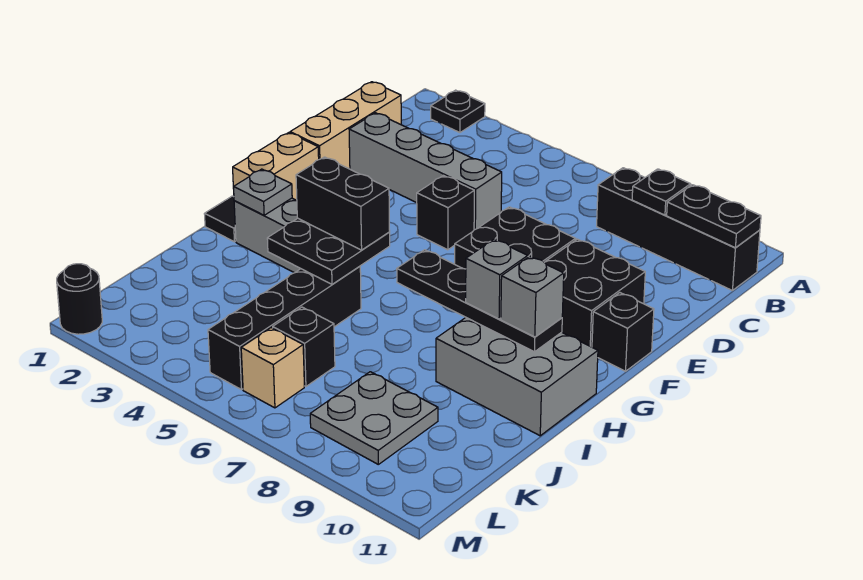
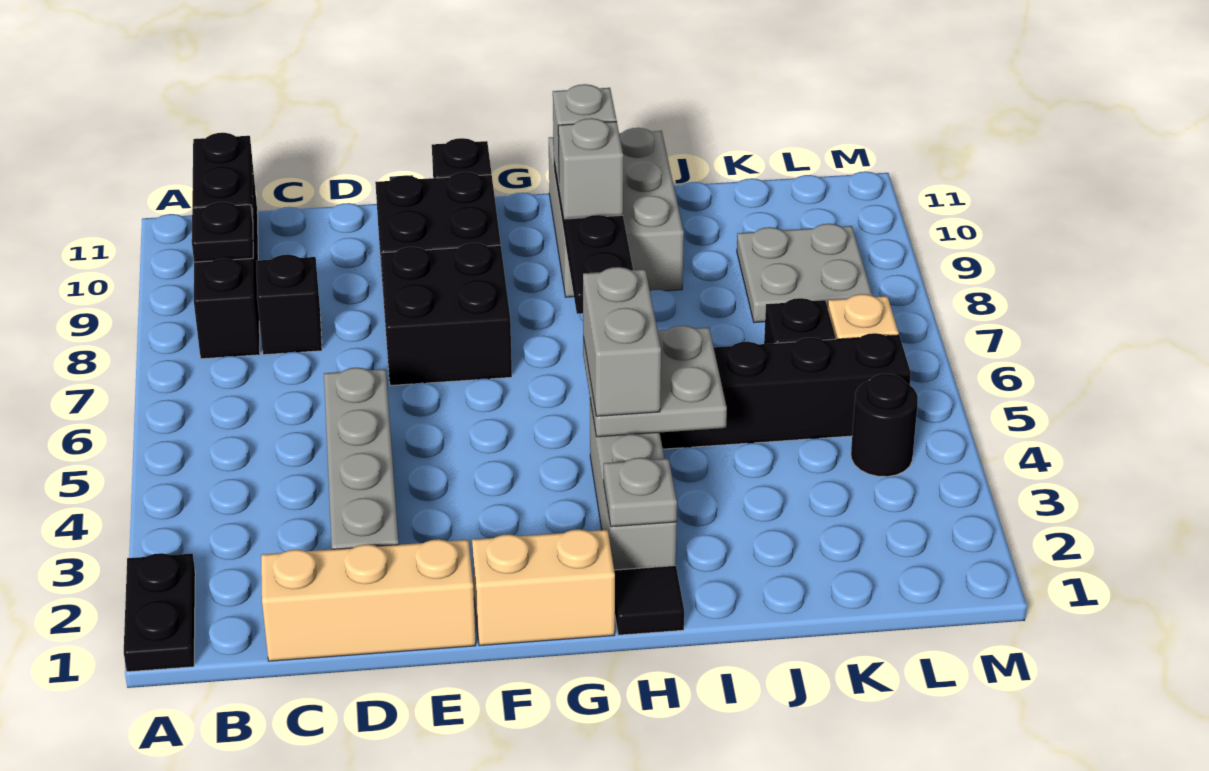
black plate A2 level 1 -> black plate A1:A2 level 1
black brick E5 level 1 -> black brick C8 level 1
black plate H4:I5 level 2 -> grey plate H4:I5 level 2
black brick H4:H5 level 3 -> grey brick H4:H5 level 3
black round brick M1 level 1 -> black round brick L4 level 1

